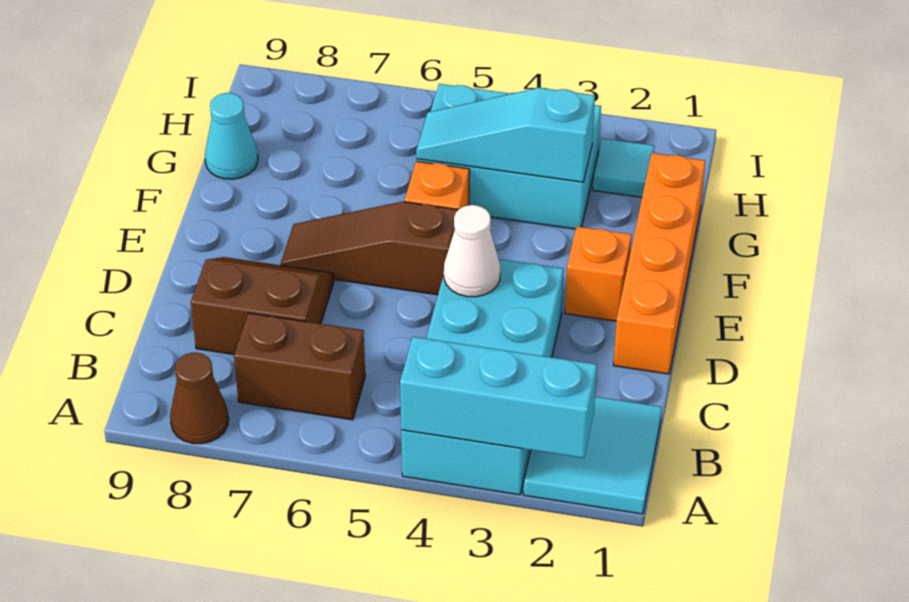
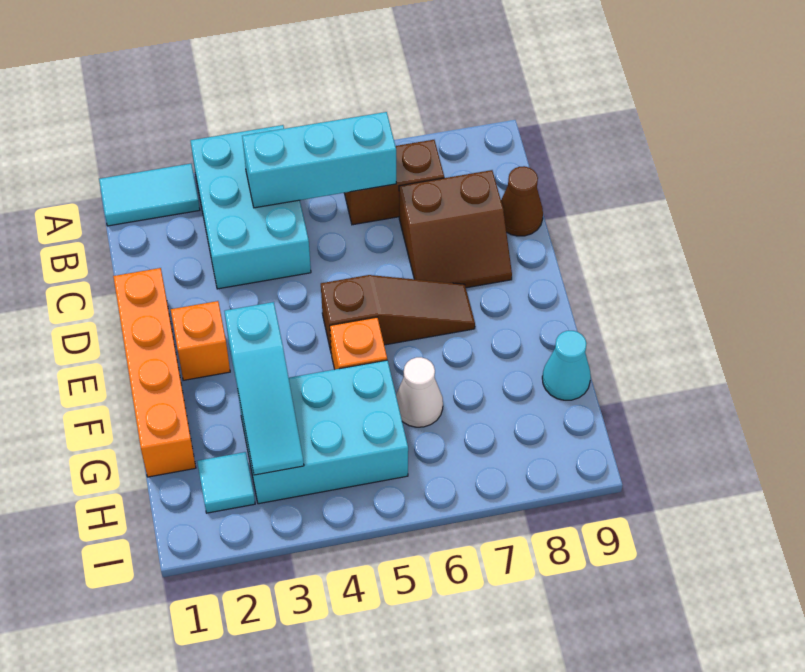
cyan tile A1:B2 level 1 -> cyan tile A1:A2 level 1
cyan brick A2:A4 level 2 -> cyan brick B4:B6 level 2
cyan brick A3:D4 level 1 -> cyan brick A3:C4 level 1
brown cone A8 level 1 -> brown cone C9 level 1
white cone D4 level 2 -> white cone G6 level 1
cyan slope G3:G5 level 2 top 3 -> cyan slope F3:H3 level 2 top F

